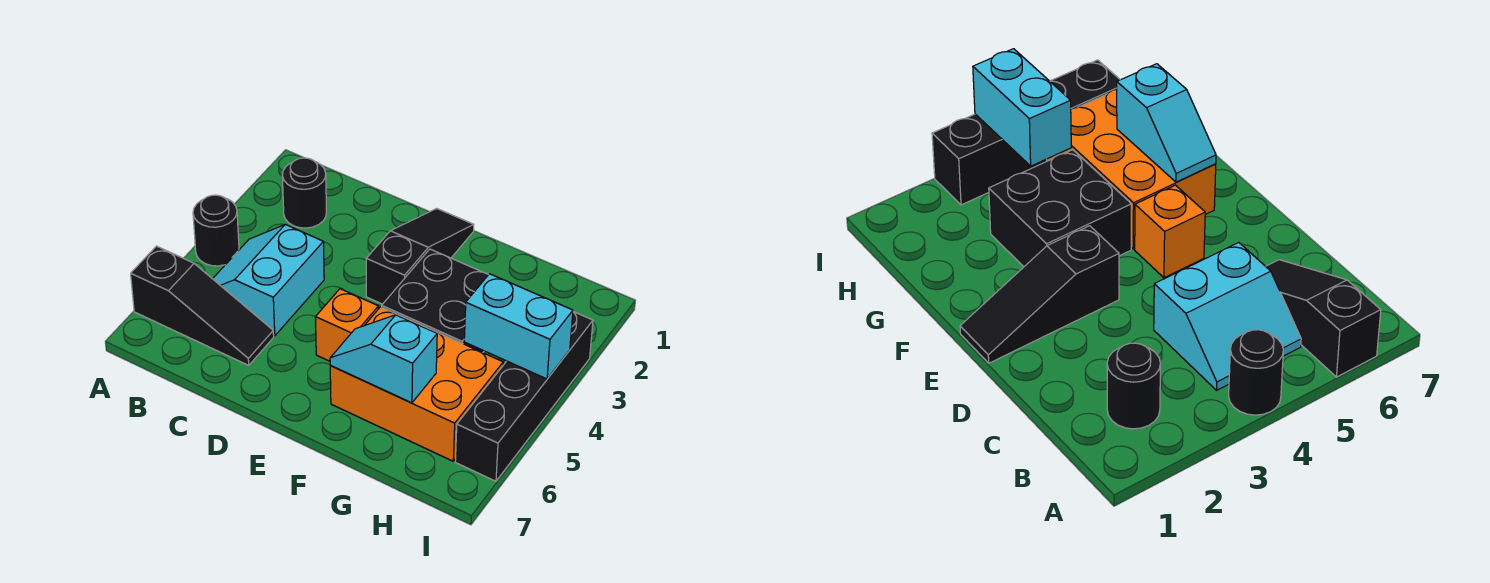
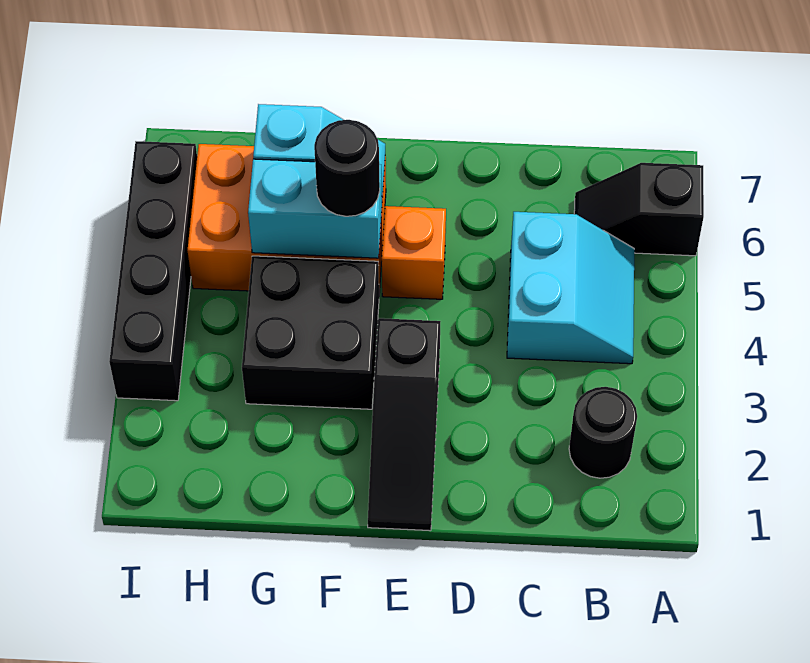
black round brick A4 level 1 -> black round brick F5 level 3
black slope A6:C6 level 1 top A -> black slope A6:B6 level 1 top A
cyan brick H4:I4 level 2 -> cyan brick F5:G5 level 2

